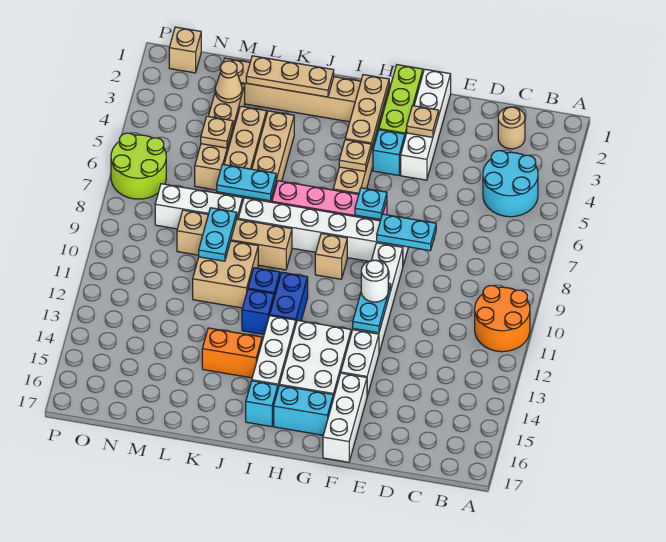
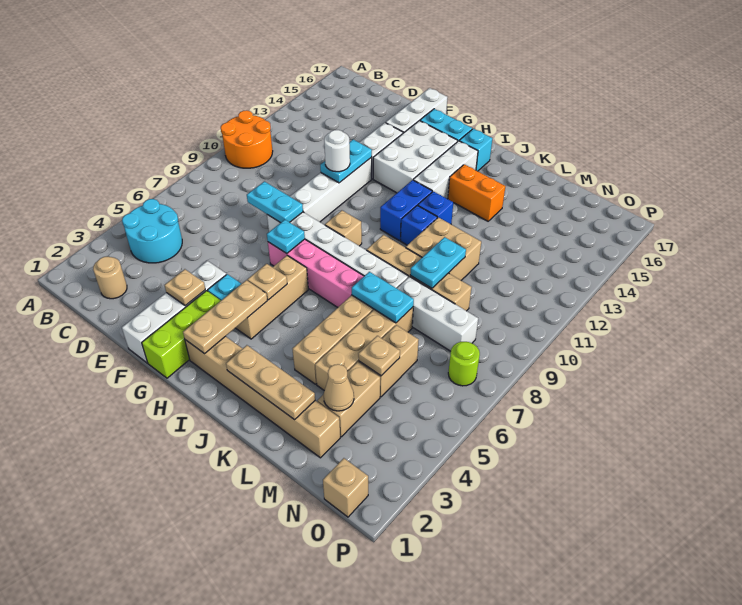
lime round brick O6:P7 level 1 -> lime round brick O7 level 1

